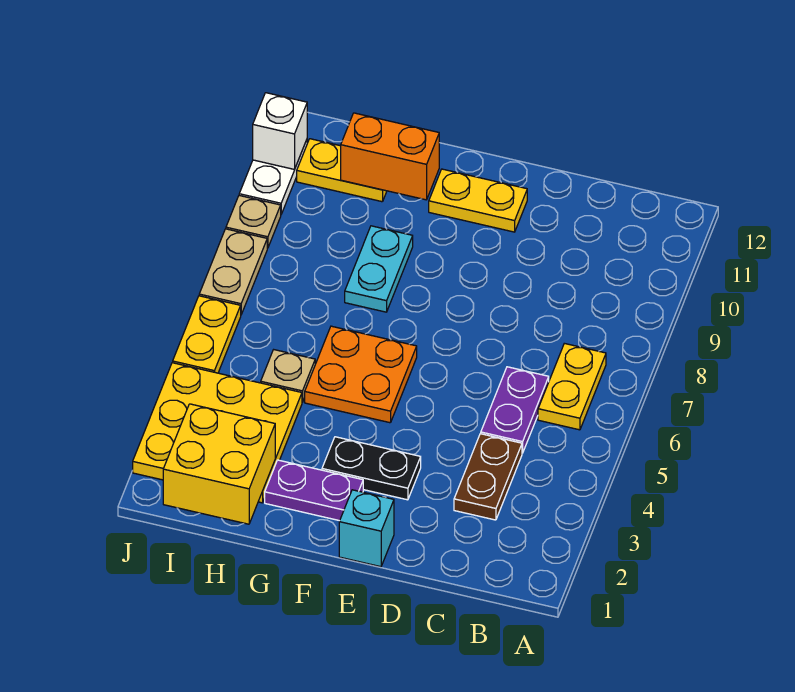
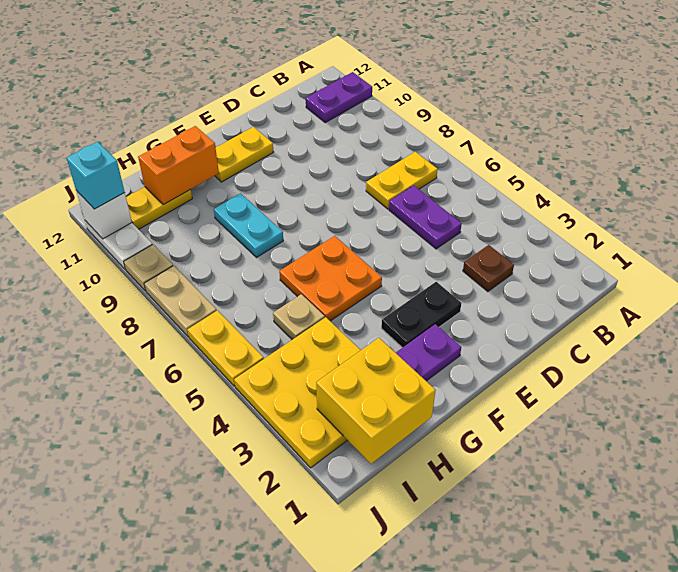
none -> purple plate A11:B11 level 1
yellow plate B6:B7 level 1 -> yellow plate B7:C7 level 1
brown plate C3:C4 level 1 -> brown plate C3 level 1
cyan brick E1 level 1 -> cyan brick J11 level 3

